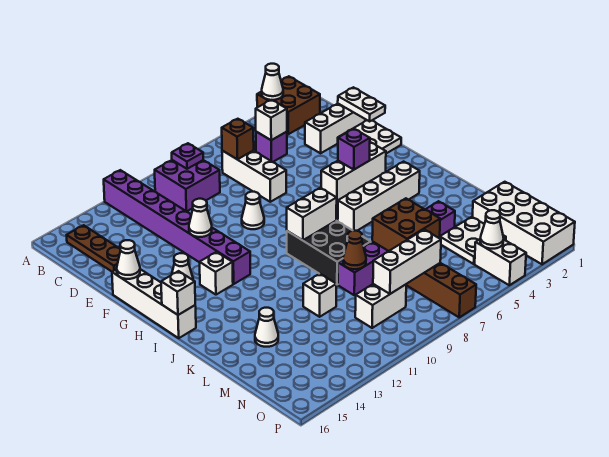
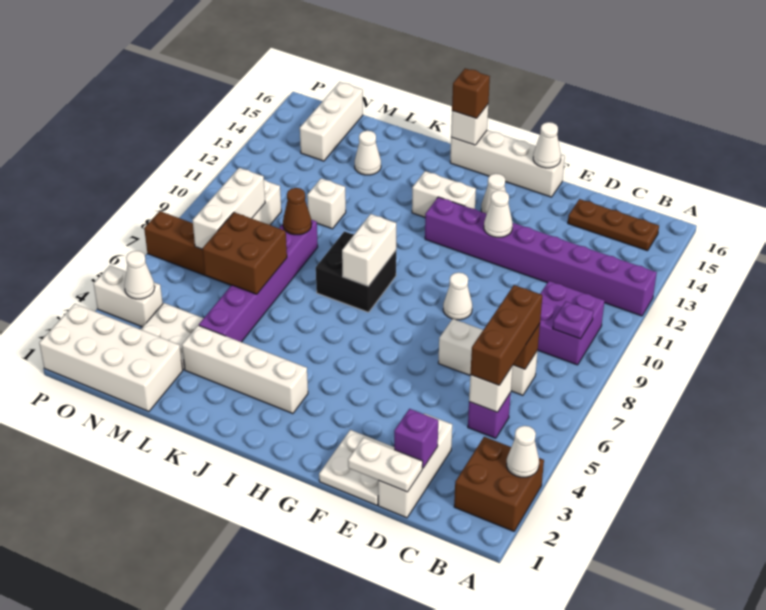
none -> brown brick C5:C7 level 3
white brick G3:G5 level 1 -> white brick N14:N16 level 1
purple brick G4 level 2 -> purple brick D2 level 2
white brick H13 level 1 -> white brick H13:I13 level 1
white brick I3:I6 level 1 -> white brick I3:L3 level 1
black brick I8:K9 level 1 -> black brick I8:J9 level 1
none -> brown brick I16 level 3

